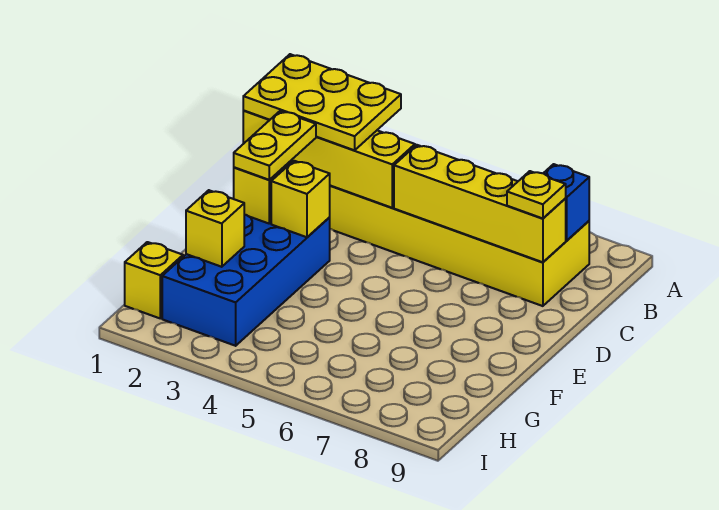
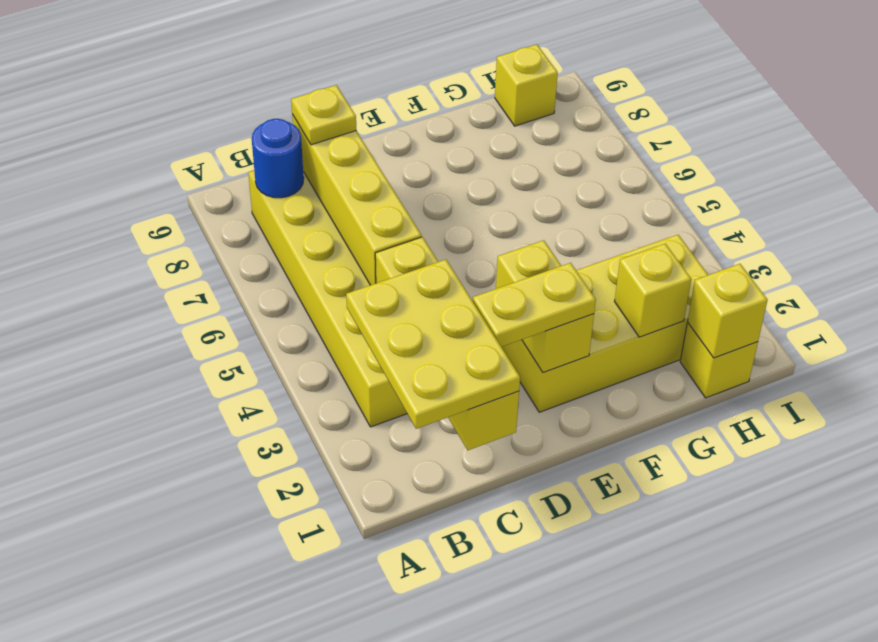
blue brick B8 level 2 -> blue round brick B8 level 2
blue brick E2:H3 level 1 -> yellow brick E2:H3 level 1
none -> yellow brick H1 level 2
none -> yellow brick H9 level 1

